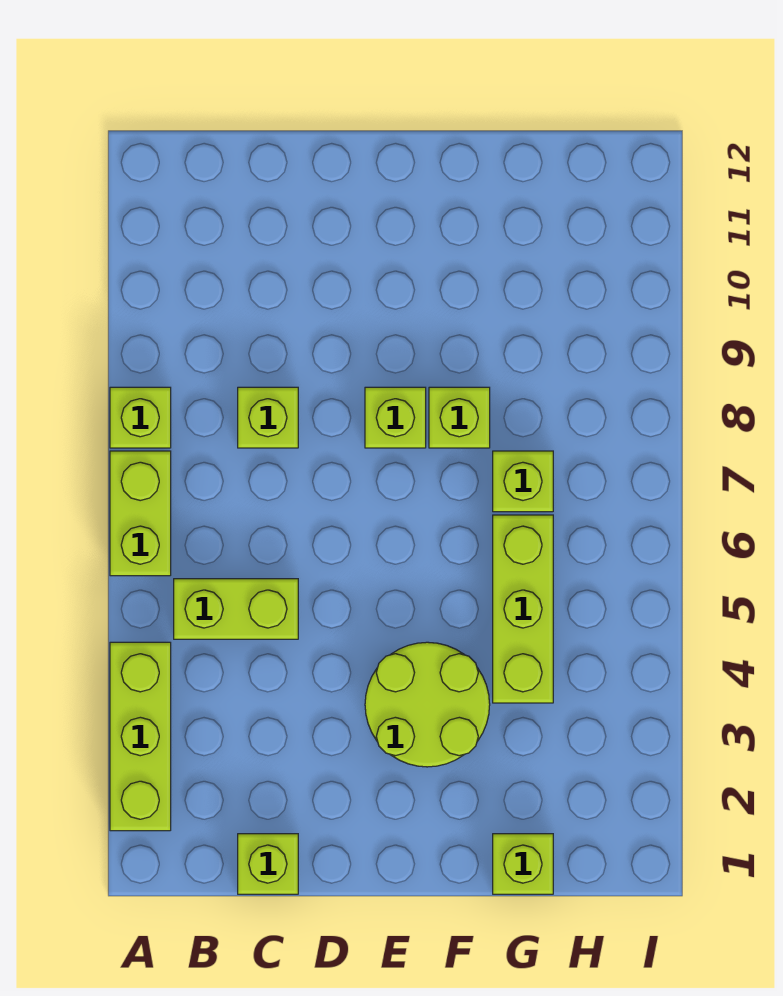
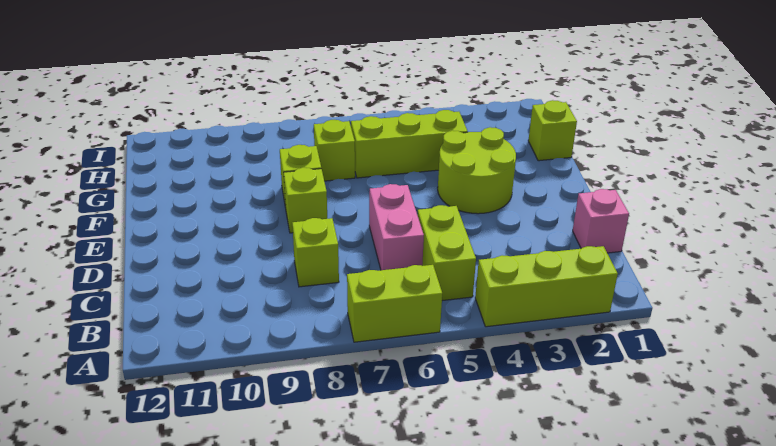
lime brick A8 level 1 -> none
lime brick C1 level 1 -> pink brick C1 level 1
none -> pink brick C6:D6 level 1

